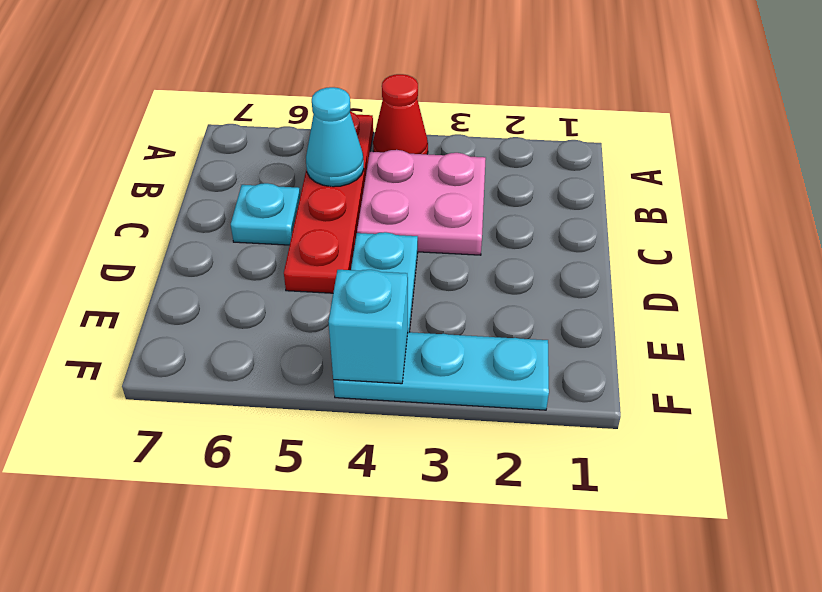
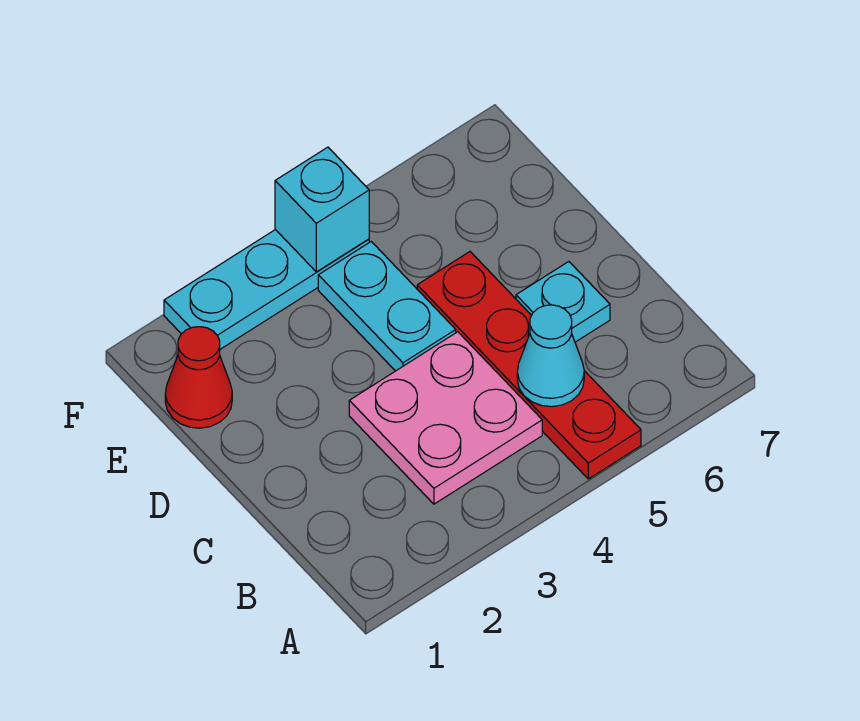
red cone A4 level 1 -> red cone E1 level 1

